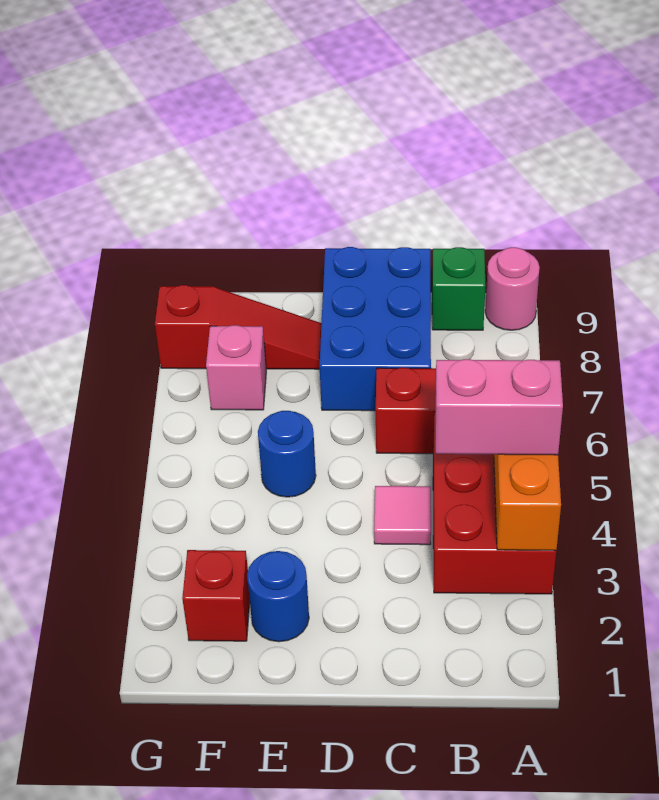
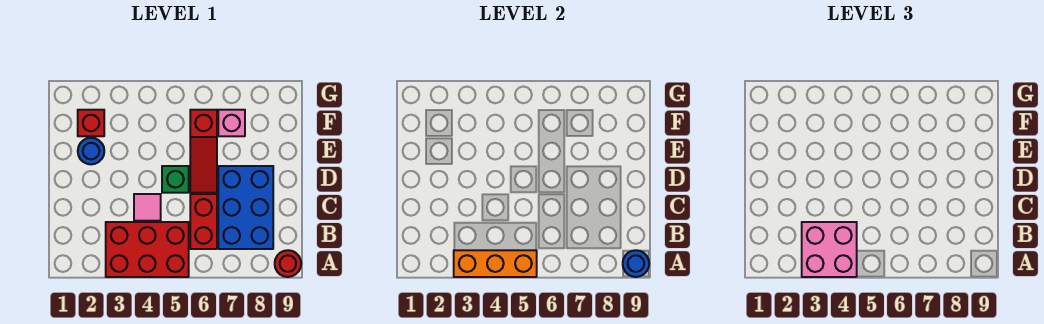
pink brick A4:B4 level 3 -> pink brick A3:B4 level 3
pink round brick A9 level 1 -> red round brick A9 level 1
green brick B9 level 1 -> green brick D5 level 1
blue brick C7:D9 level 1 -> blue brick B7:D8 level 1
blue round brick E5 level 1 -> blue round brick A9 level 2
red slope E8:G8 level 1 top G -> red slope D6:F6 level 1 top F

